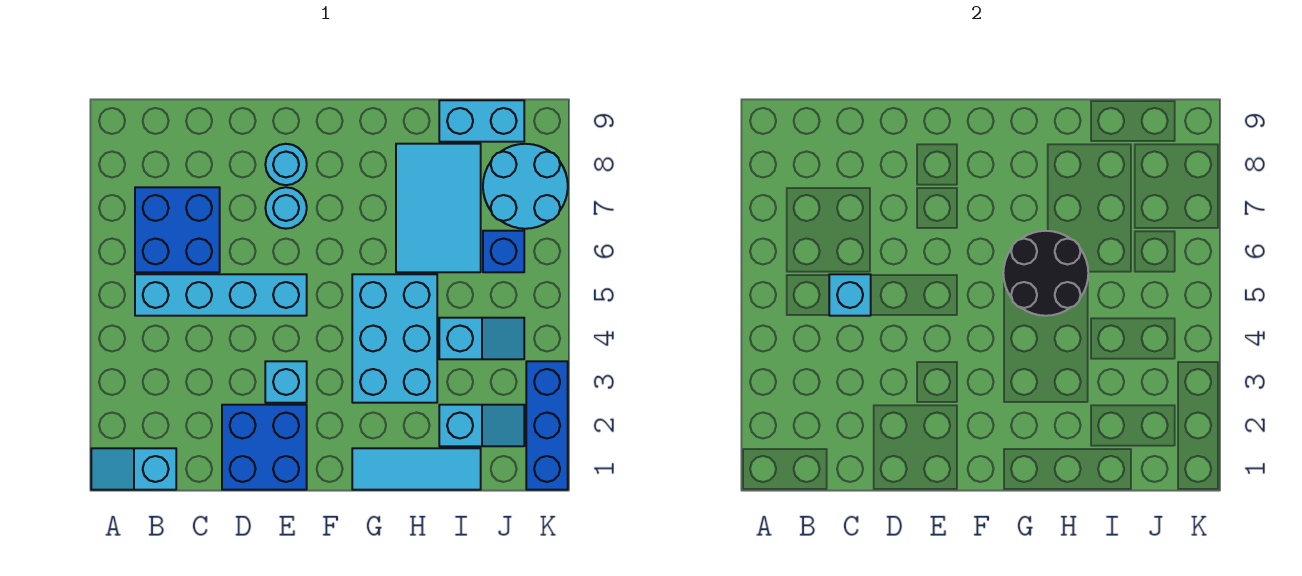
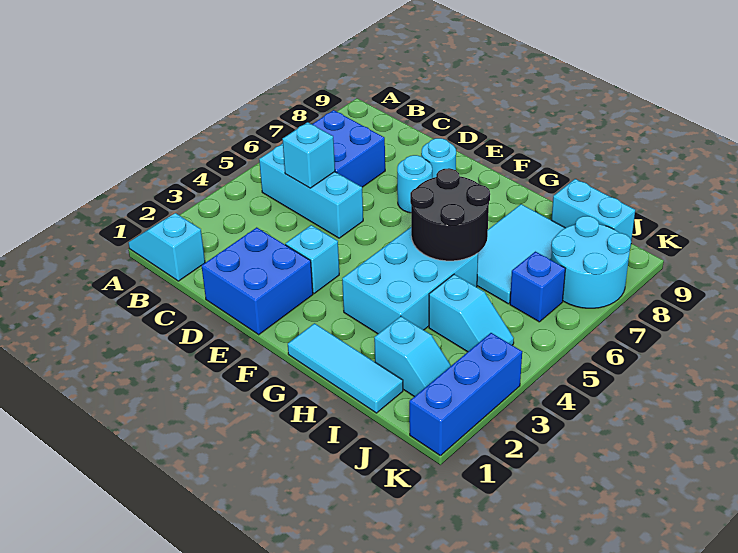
cyan brick B5:E5 level 1 -> cyan brick B5:D5 level 1

